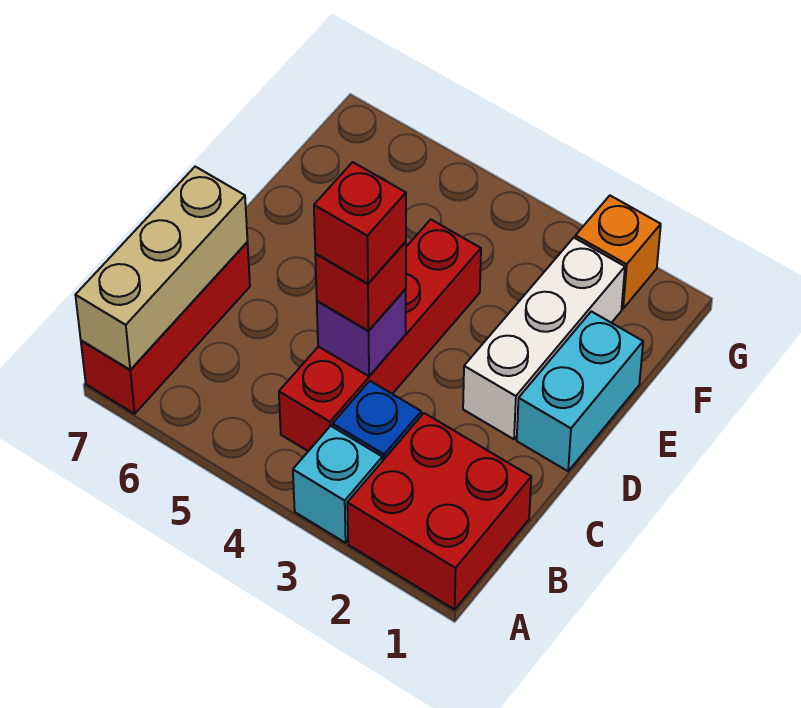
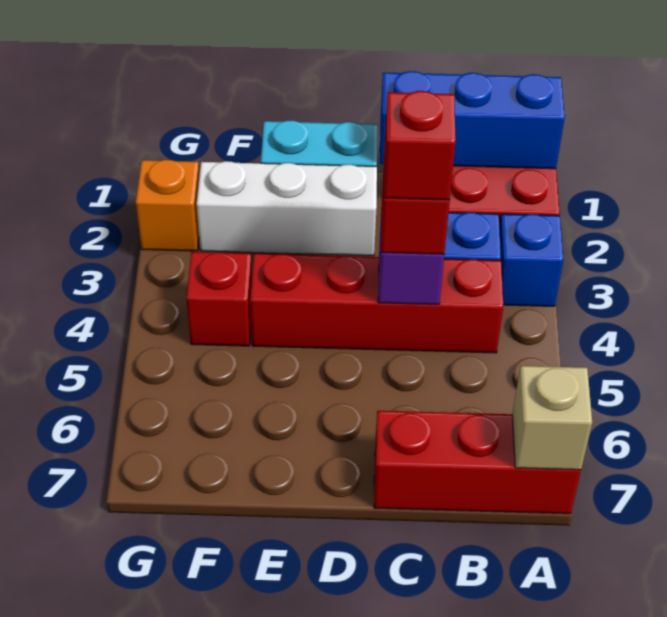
none -> blue brick A1:C1 level 2
cyan brick A3 level 1 -> blue brick A3 level 1
tan brick A7:C7 level 2 -> tan brick A7 level 2
none -> red brick F4 level 1

